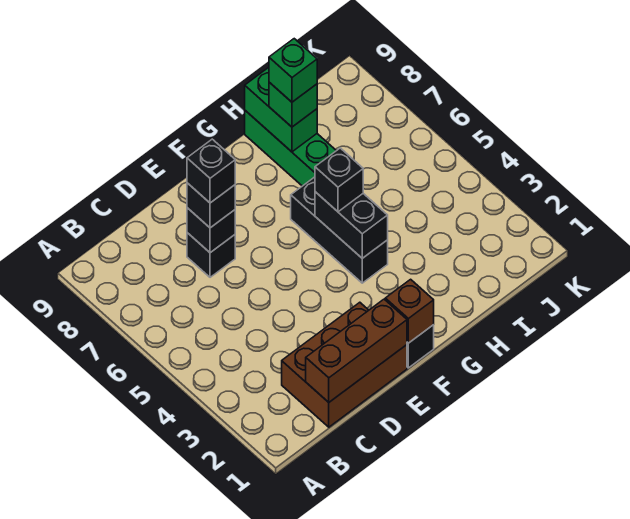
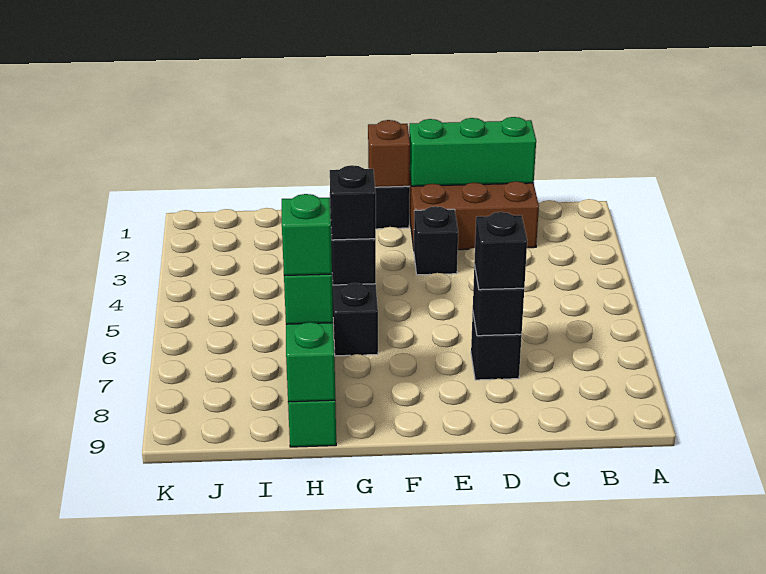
brown brick C1:E1 level 2 -> green brick C1:E1 level 2
black brick D7 level 4 -> black brick E3 level 1

